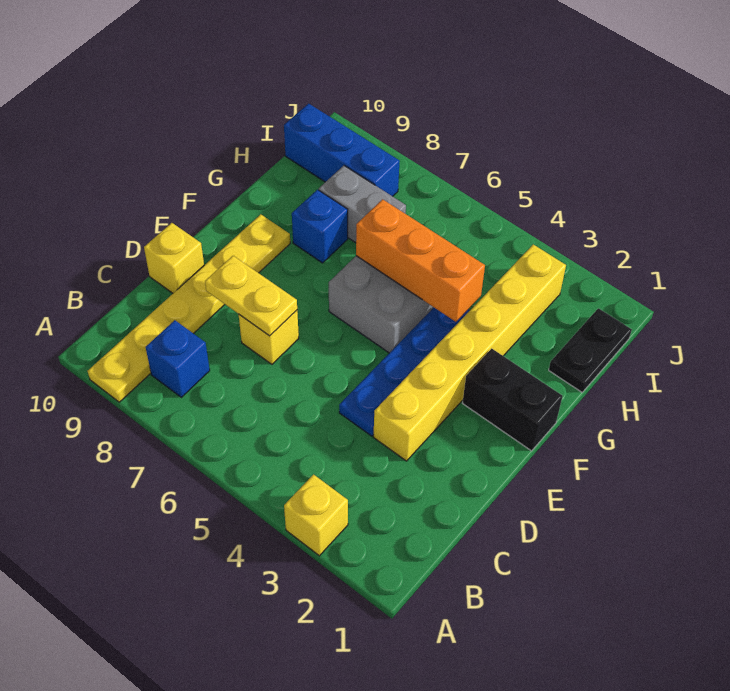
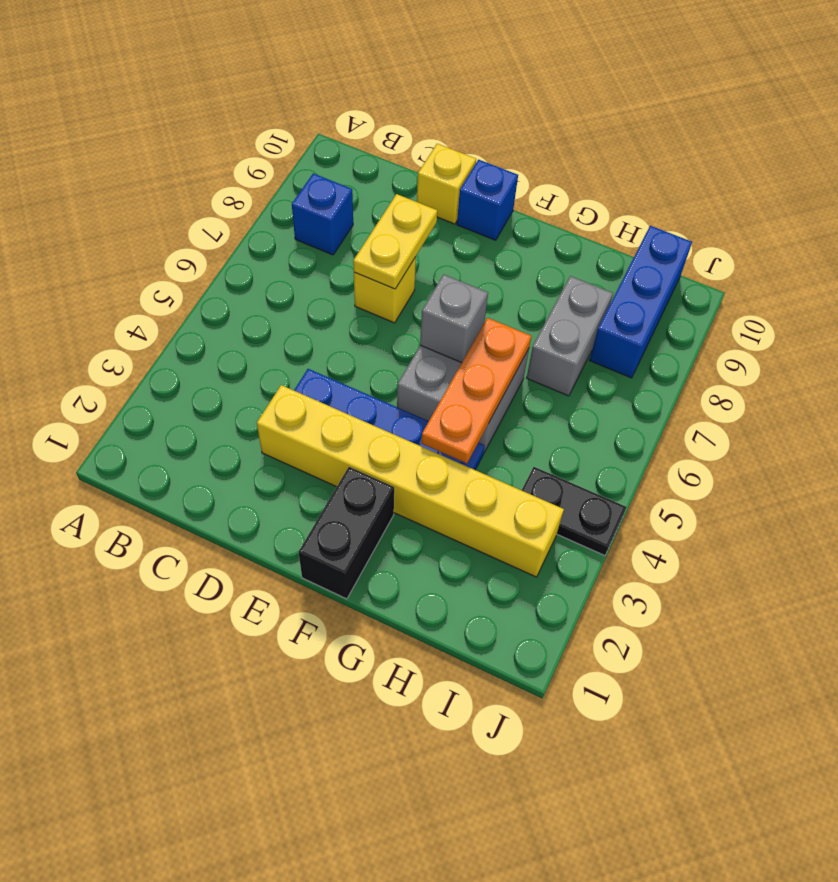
yellow brick A3 level 1 -> none
yellow plate A9:F9 level 1 -> none
none -> grey brick F6 level 2
orange brick G4:G6 level 2 -> orange plate G4:G6 level 2
blue brick G8 level 1 -> blue brick E10 level 1
black plate H1:I1 level 1 -> black plate I4:J4 level 1

